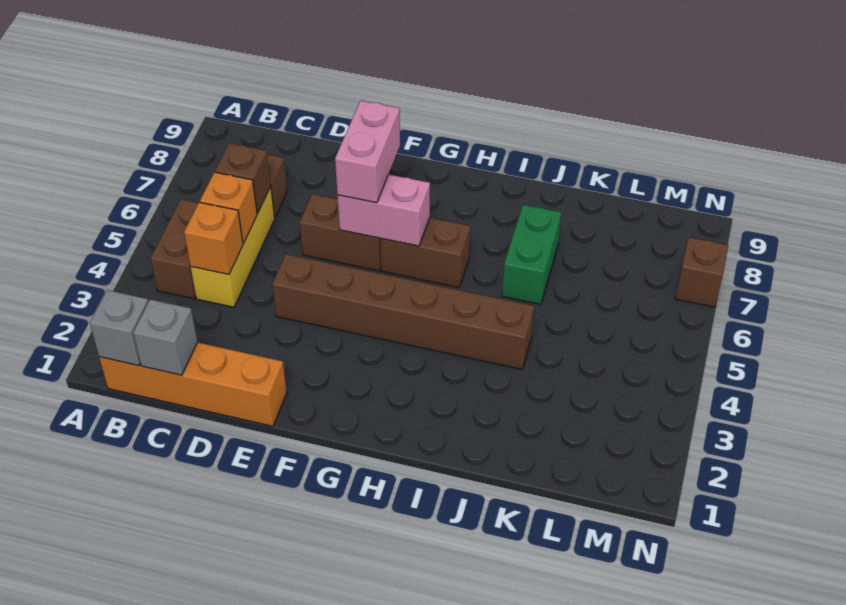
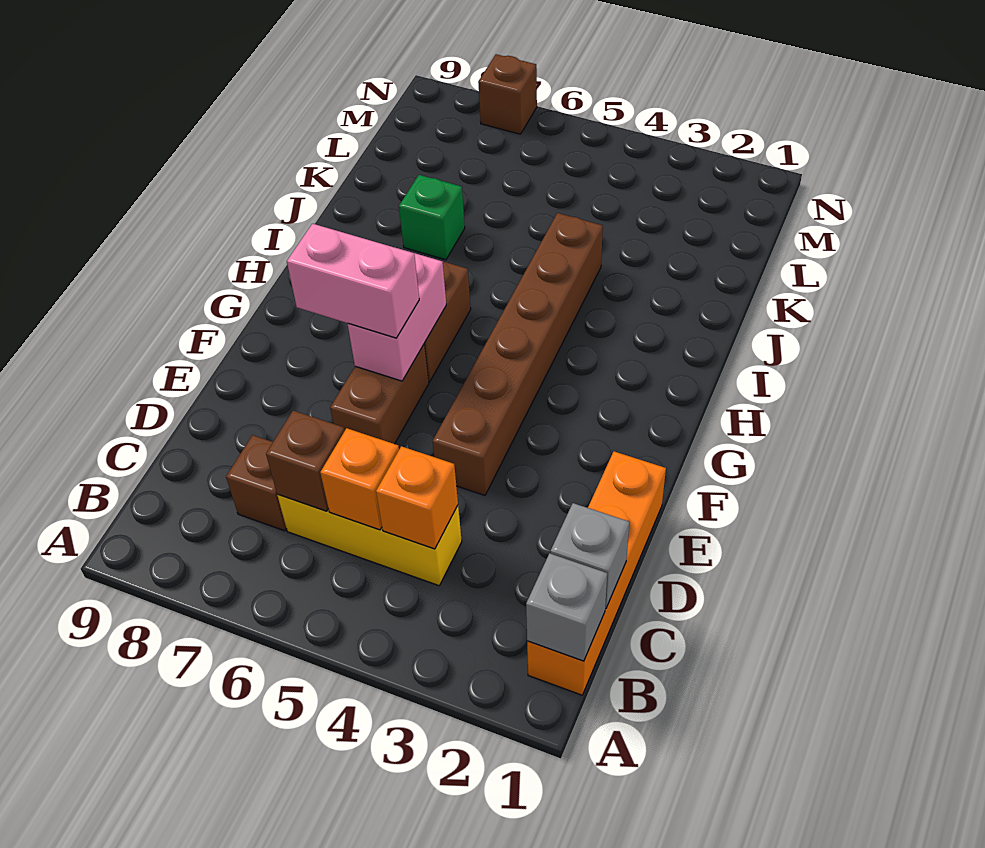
brown brick B4:B5 level 1 -> none
green brick J6:J7 level 1 -> green brick J7 level 1

